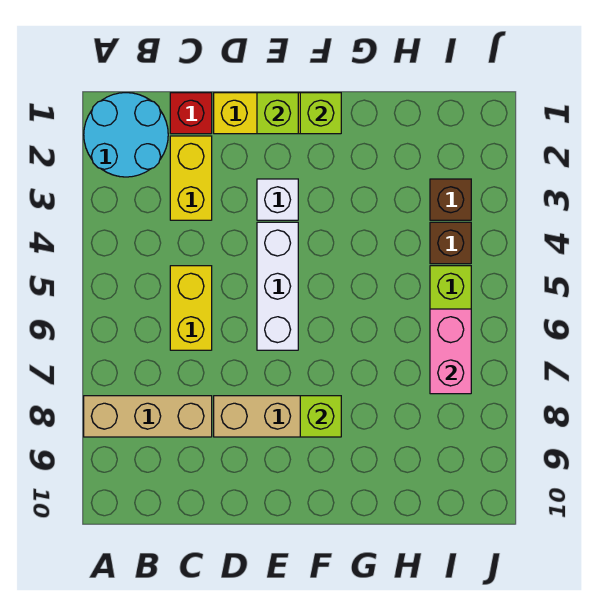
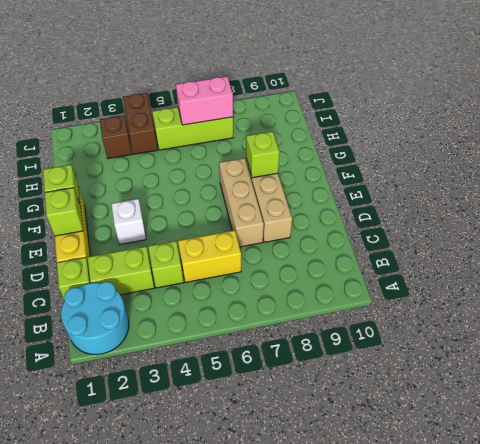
tan brick A8:C8 level 1 -> tan brick D7:F7 level 1
red brick C1 level 1 -> lime brick C1 level 1
yellow brick C2:C3 level 1 -> lime brick C2:C3 level 1
none -> lime brick C4 level 1
white brick E4:E6 level 1 -> none
brown brick I4 level 1 -> brown brick I4:J4 level 1

